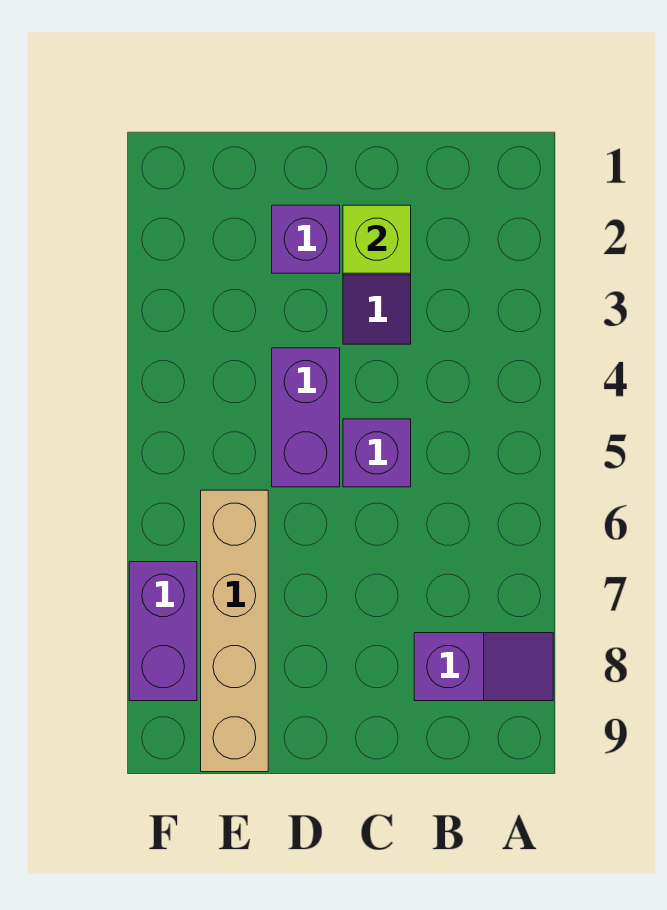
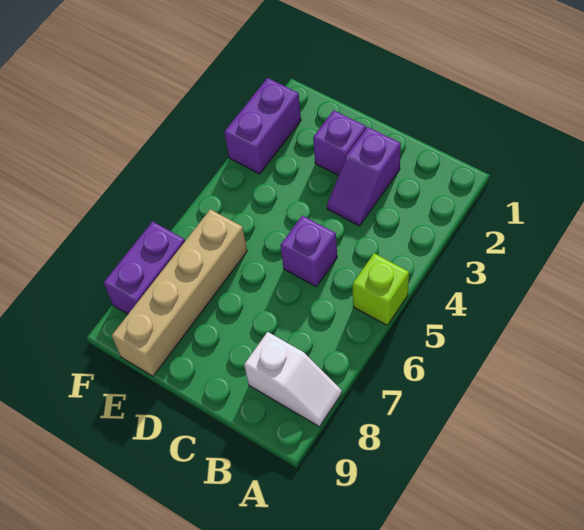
purple slope A8:B8 level 1 top B -> white slope A8:B8 level 1 top B
lime brick C2 level 2 -> lime brick A5 level 1
purple brick D4:D5 level 1 -> purple brick F2:F3 level 1

